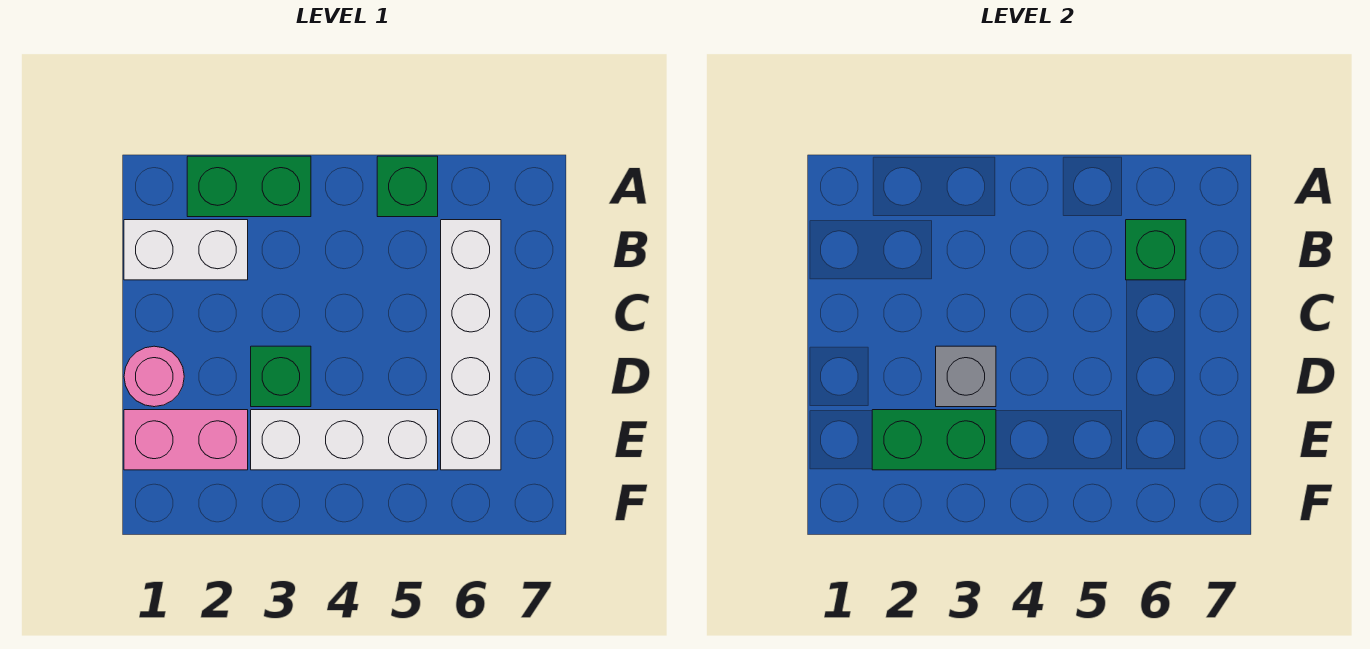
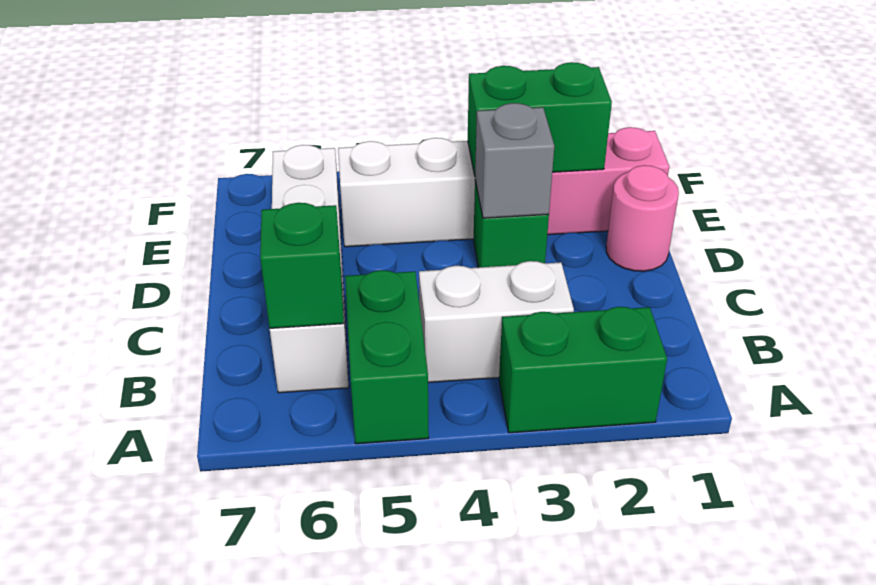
green brick A5 level 1 -> green brick A5:B5 level 1
white brick B1:B2 level 1 -> white brick B3:B4 level 1

